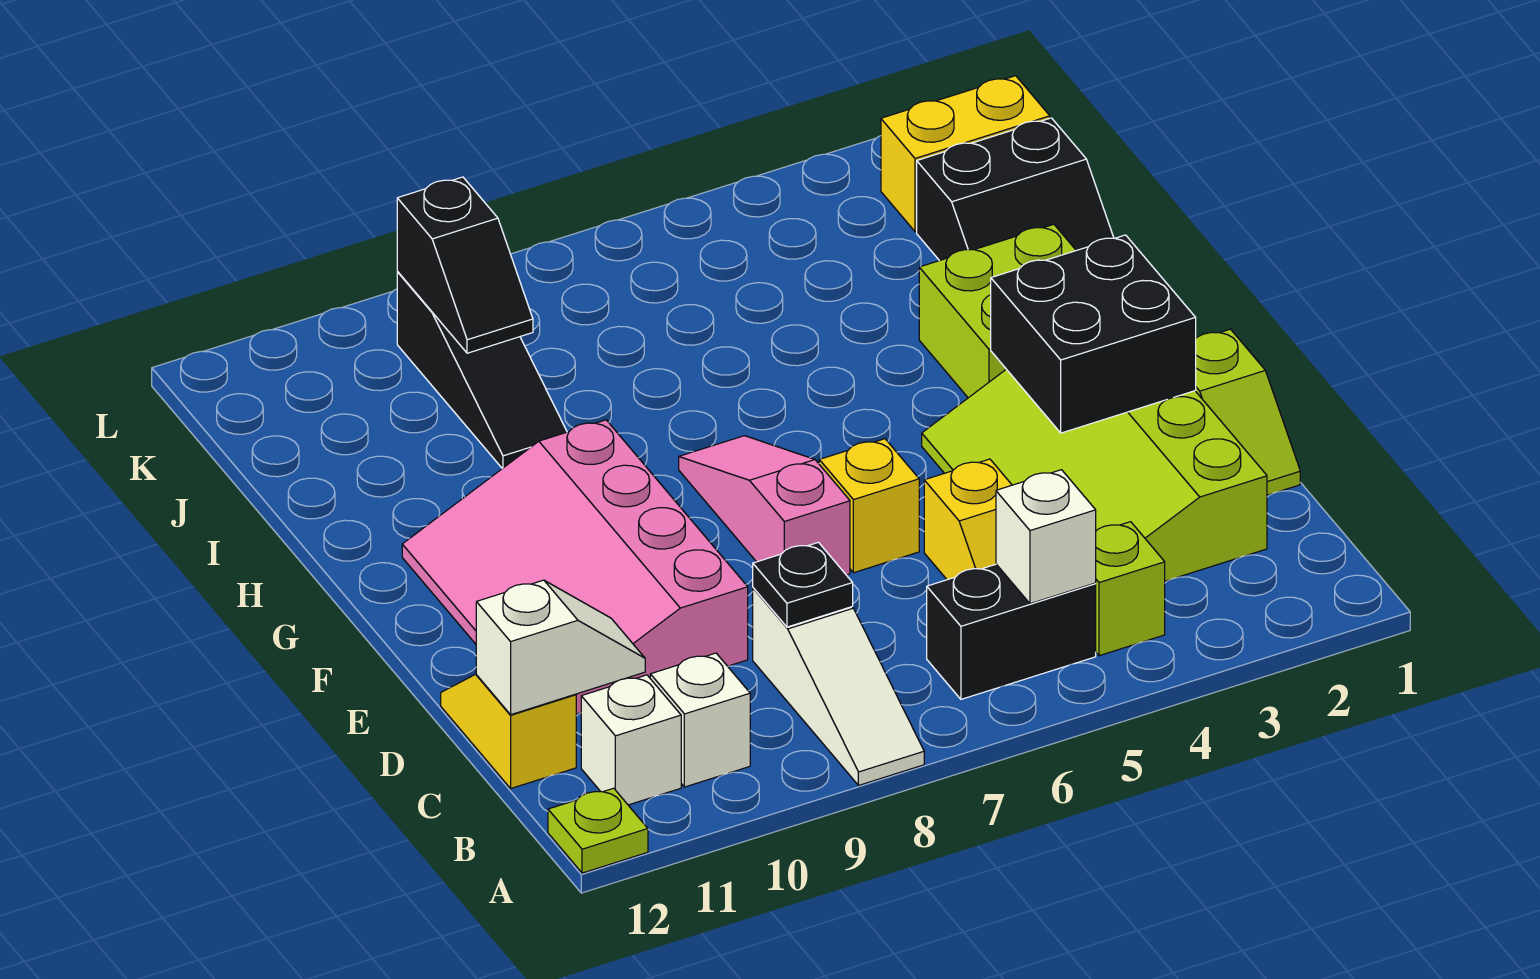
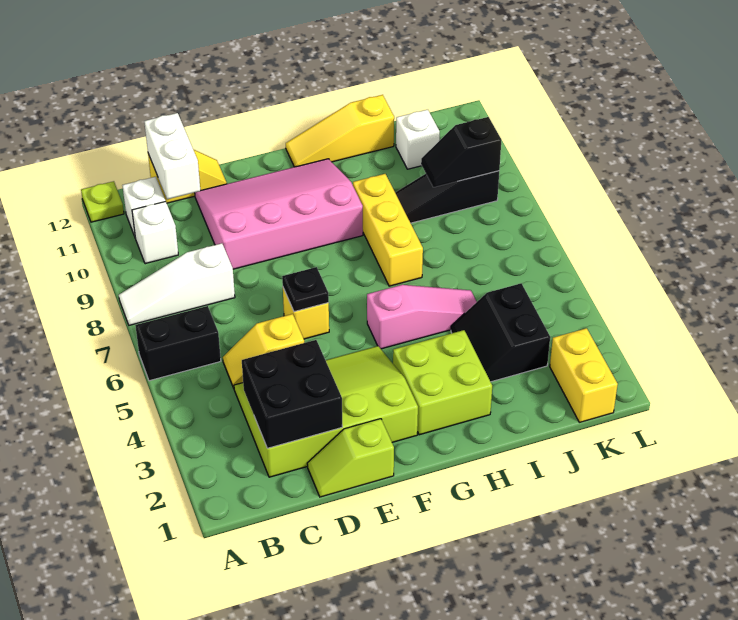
lime brick B4 level 1 -> none
black brick B5:B6 level 1 -> black brick A6:B6 level 1
white brick B5 level 2 -> white brick J11 level 1
black plate C8 level 2 -> black plate E6 level 2
white slope C11:C12 level 2 top 12 -> white brick C11:C12 level 2
black brick E2:F3 level 2 -> black brick C2:D3 level 2
pink slope E7:G7 level 1 top E -> pink slope G5:I5 level 1 top G
none -> yellow slope G12:I12 level 1 top I
none -> yellow brick H7:H9 level 1
black slope I1:J2 level 1 top J -> black slope I3:J4 level 1 top J

